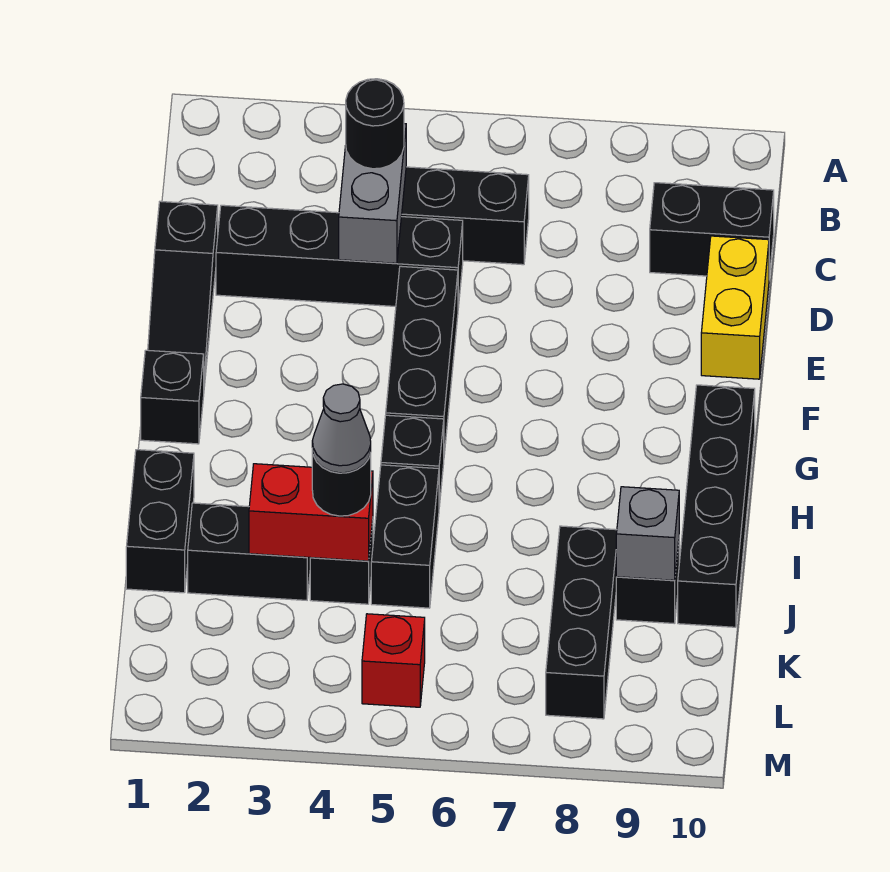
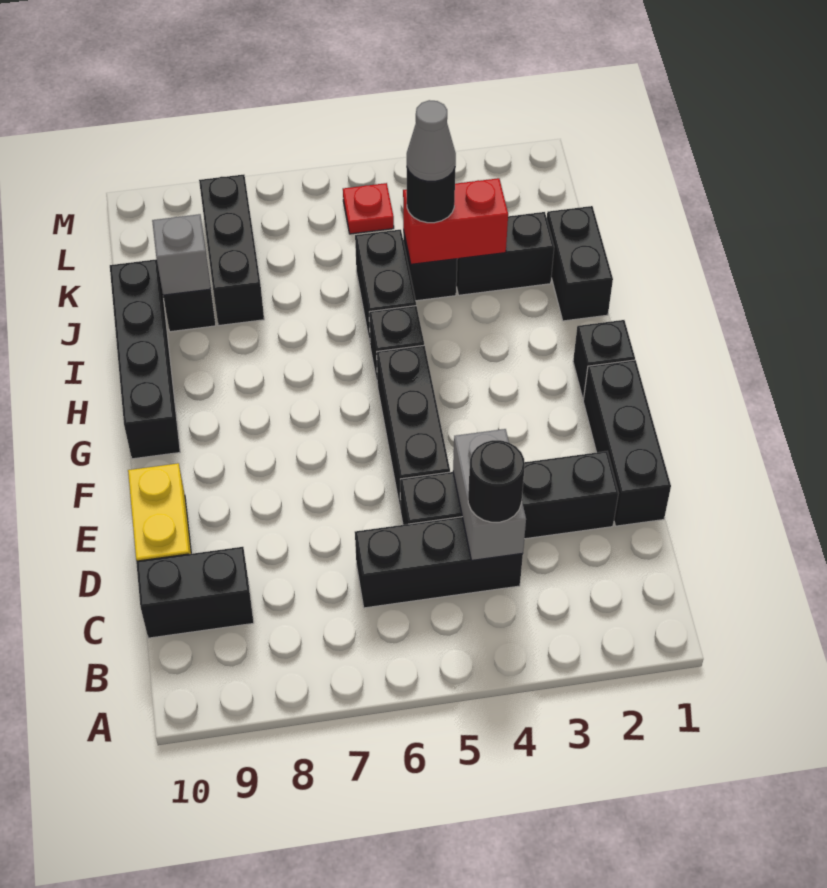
black slope D1:F1 level 1 top D -> black brick D1:F1 level 1
red brick L5 level 1 -> red plate L5 level 1

